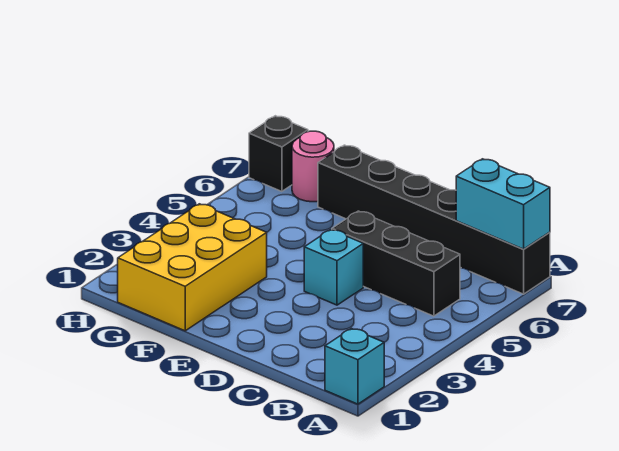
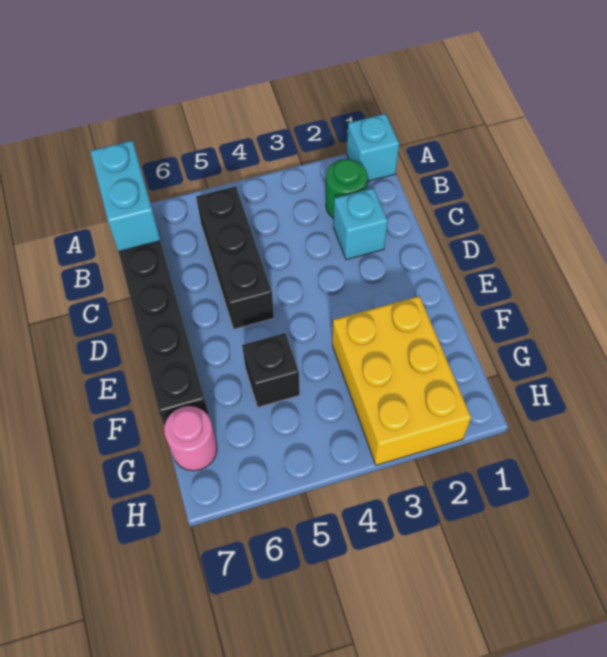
none -> green round brick B2 level 1
cyan brick D4 level 1 -> cyan brick C2 level 1
yellow brick F1:G3 level 1 -> yellow brick F2:H3 level 1
black brick H7 level 1 -> black brick F5 level 1

